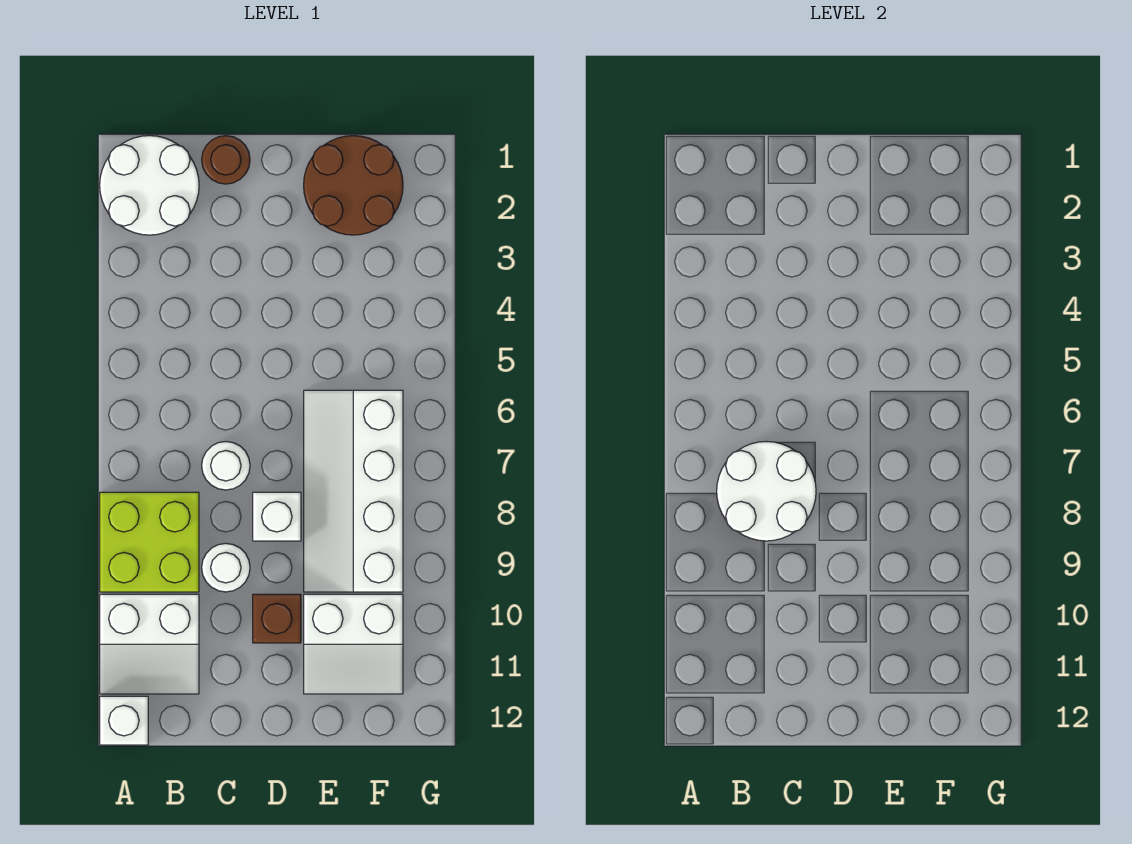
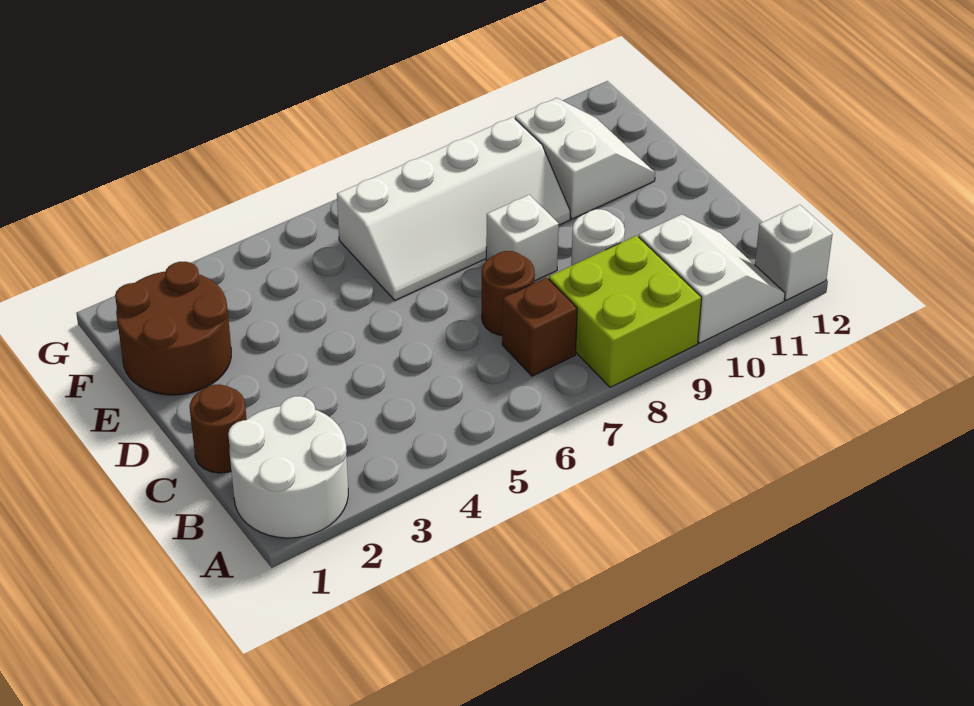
white round brick B7:C8 level 2 -> none
white round brick C7 level 1 -> brown round brick C7 level 1
brown brick D10 level 1 -> brown brick B7 level 1

